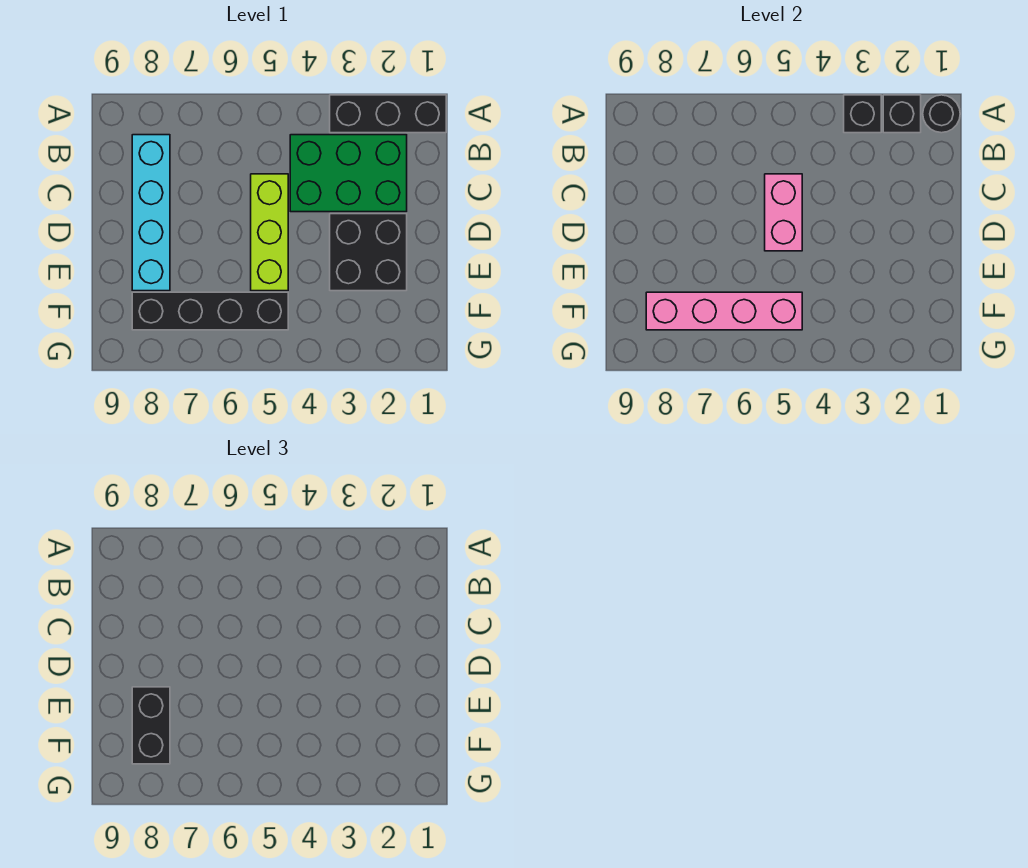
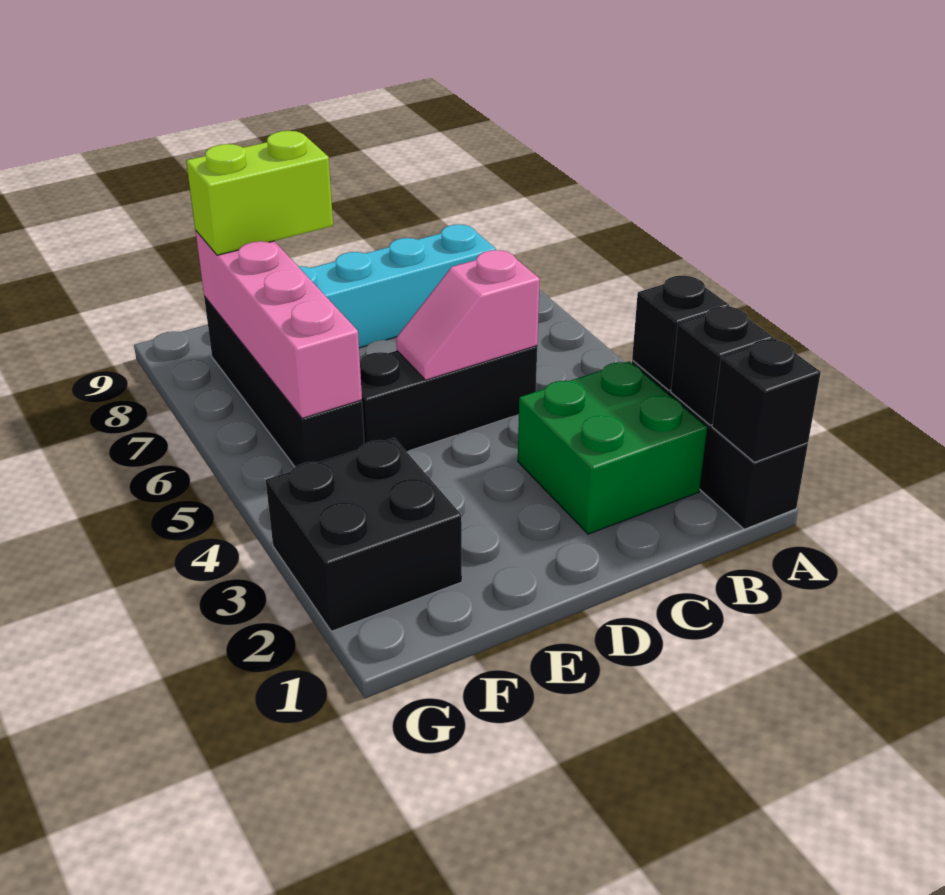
black round brick A1 level 2 -> black brick A1 level 2
green brick B2:C4 level 1 -> green brick B2:C3 level 1
lime brick C5:E5 level 1 -> black brick C5:E5 level 1
pink brick C5:D5 level 2 -> pink slope C5:D5 level 2 top C
black brick D2:E3 level 1 -> black brick F2:G3 level 1
black brick E8:F8 level 3 -> lime brick E8:F8 level 3

